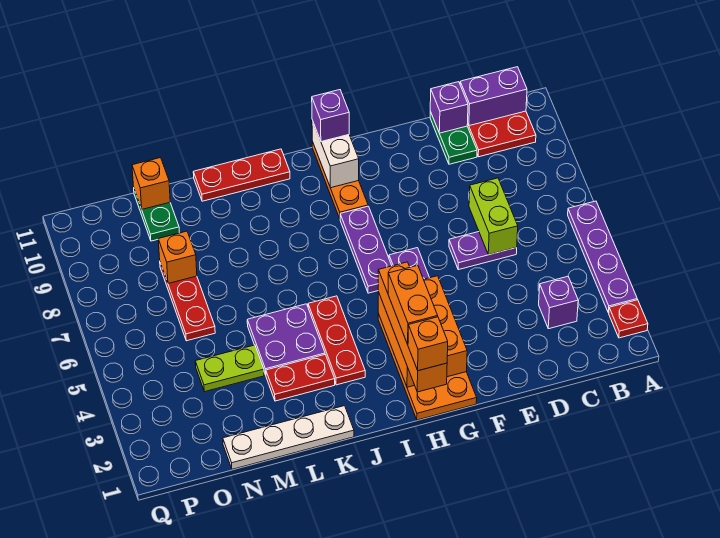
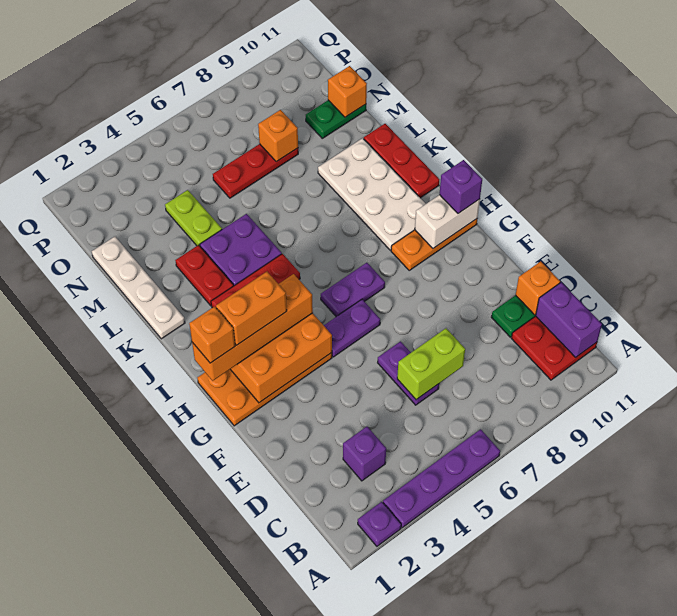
red plate A2 level 1 -> purple plate A2 level 1
purple brick D11 level 2 -> orange brick D11 level 2
purple plate H6:H8 level 1 -> purple plate H6:H7 level 1
none -> white plate I9:L10 level 1

